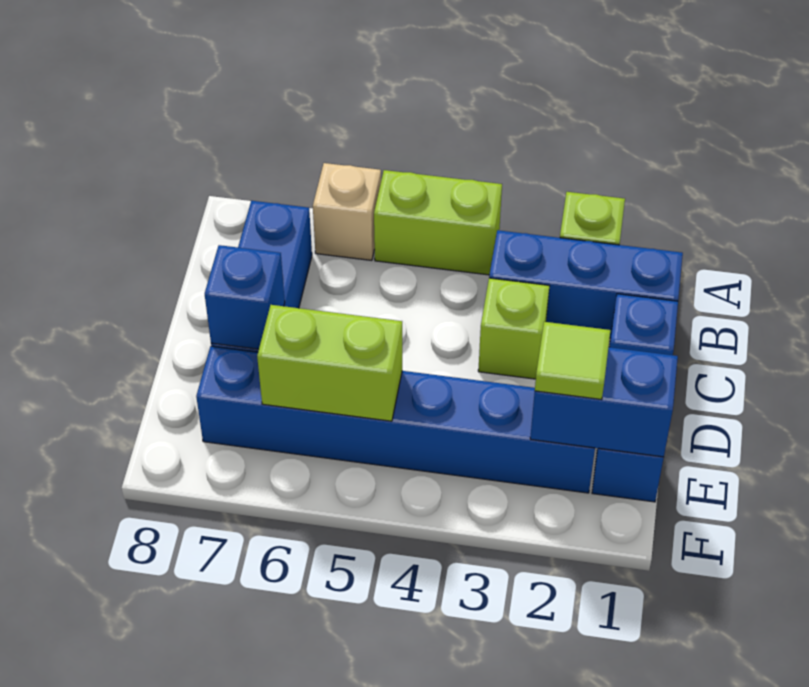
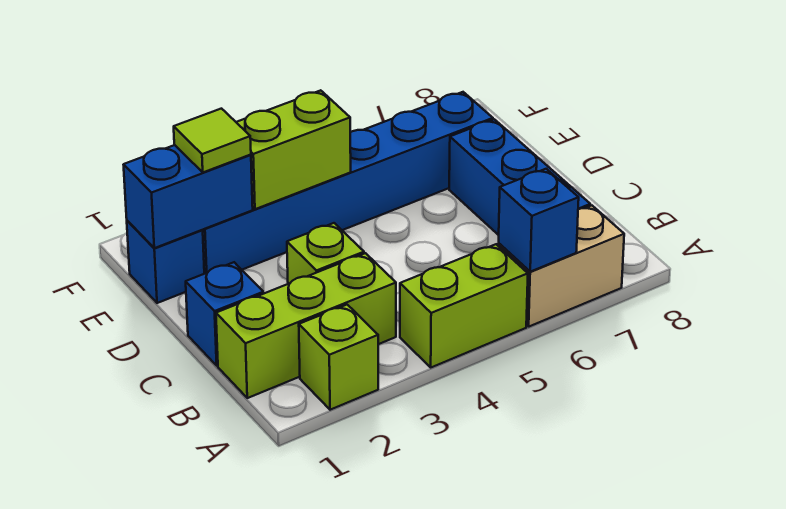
tan brick A6 level 1 -> tan brick A6:A7 level 1
blue brick B1:B3 level 1 -> lime brick B1:B3 level 1
blue brick D7 level 2 -> blue brick A6 level 2
lime brick E5:E6 level 2 -> lime brick E3:E4 level 2

